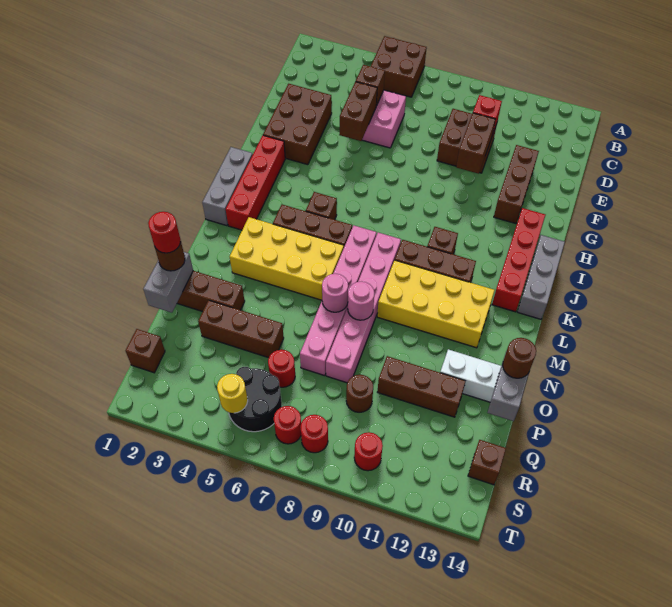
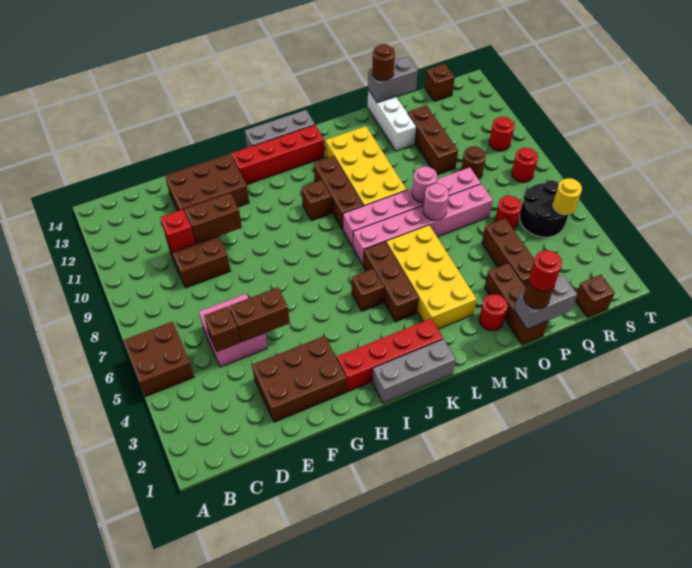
brown brick E12:G12 level 1 -> brown brick E12:G13 level 1
red round brick S7 level 1 -> red round brick N2 level 1

